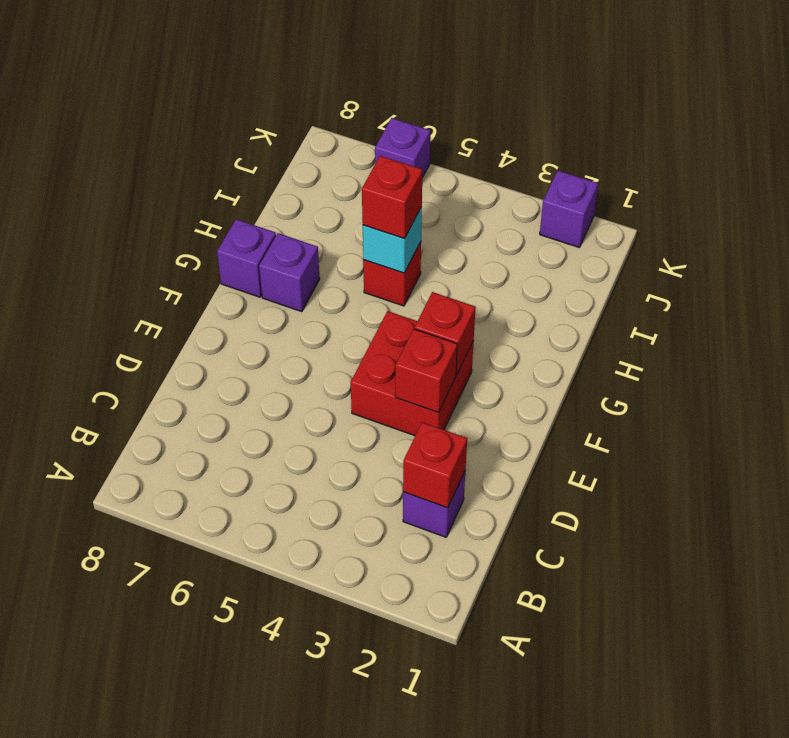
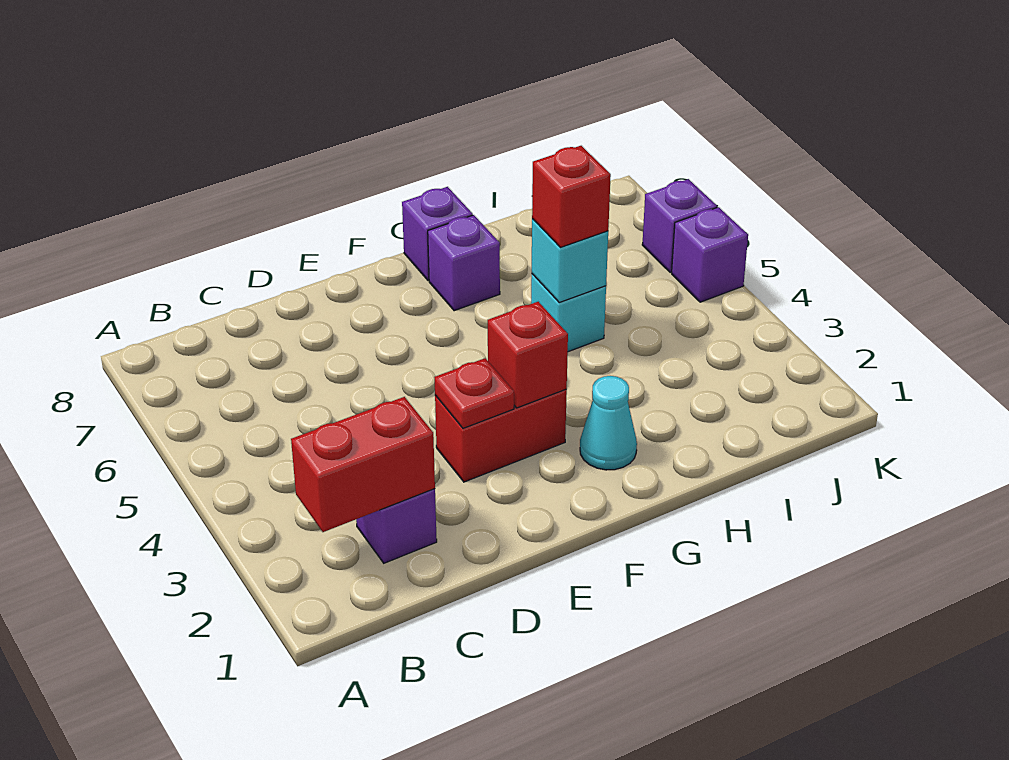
red brick C2 level 2 -> red brick B2:C2 level 2
red brick E3:F4 level 1 -> red brick E3:F3 level 1
red brick E3 level 2 -> red plate E3 level 2
none -> cyan cone G2 level 1
red brick H5 level 1 -> cyan brick H5 level 1
purple brick K2 level 1 -> purple brick K5 level 1

